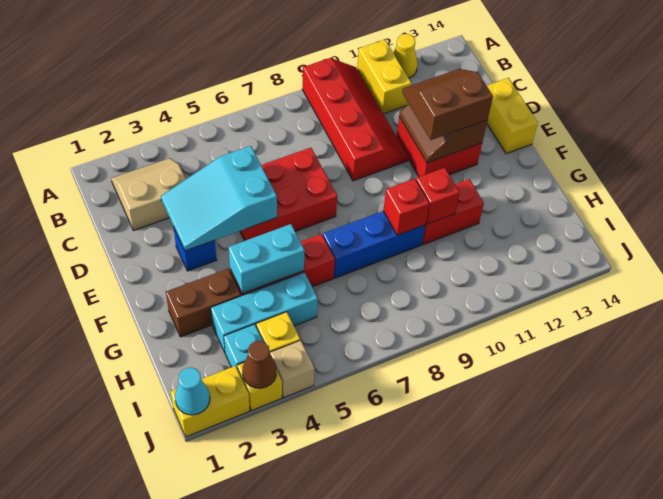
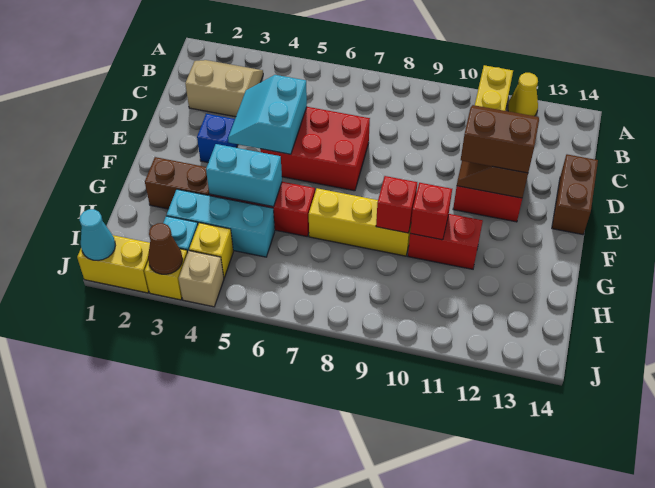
red slope A9:D10 level 1 top 9 -> none
cyan slope D3:E5 level 2 top 5 -> cyan slope D4:E5 level 2 top 5
yellow brick D14:E14 level 1 -> brown brick D14:E14 level 1
blue brick G7:G9 level 1 -> yellow brick G7:G9 level 1

